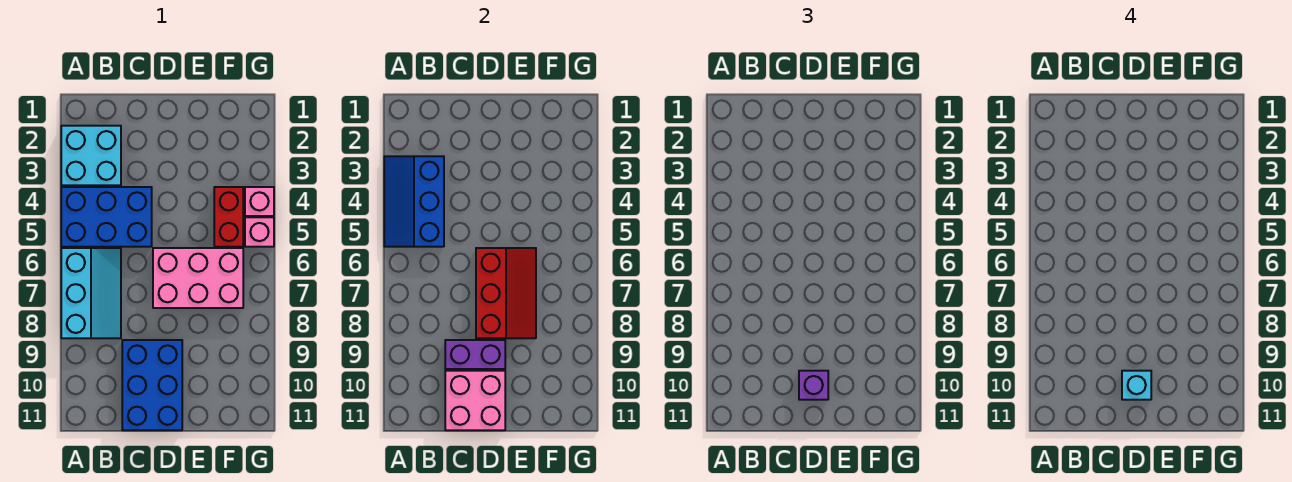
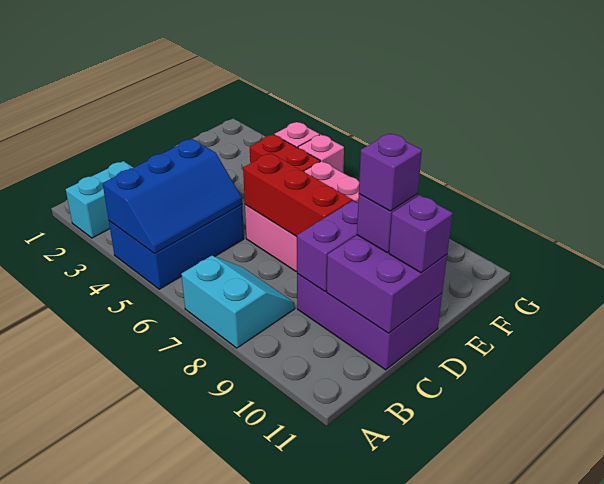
cyan brick A2:B3 level 1 -> cyan brick A2:B2 level 1
blue slope A3:B5 level 2 top B -> blue slope A4:C5 level 2 top 4
cyan slope A6:B8 level 1 top A -> cyan slope A7:B8 level 1 top A
blue brick C9:D11 level 1 -> purple brick C9:D11 level 1
pink brick C10:D11 level 2 -> purple brick C10:D11 level 2
cyan brick D10 level 4 -> purple brick D10 level 4
none -> purple brick D11 level 3

